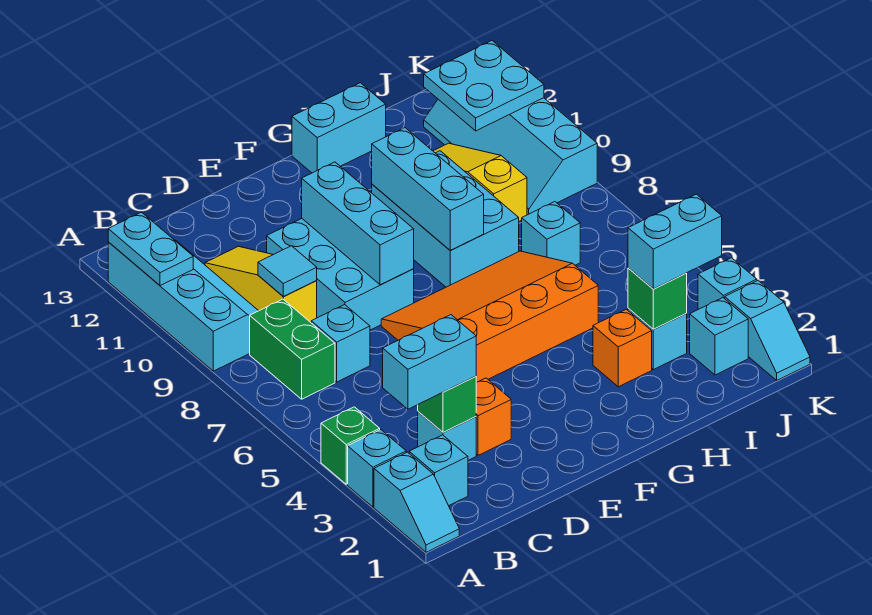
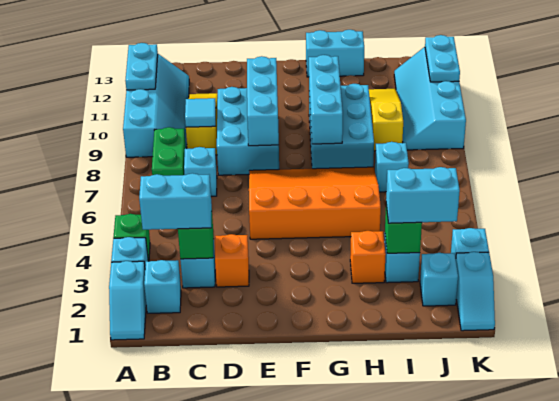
cyan plate J11:K12 level 2 -> cyan plate K11:K12 level 2

